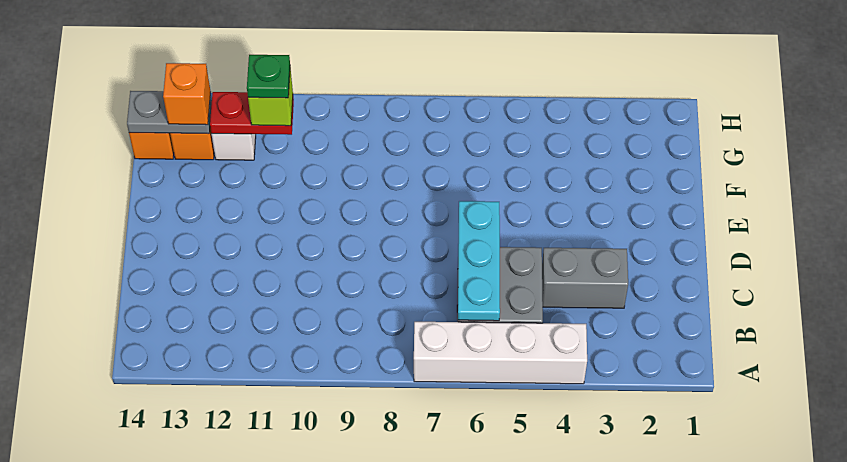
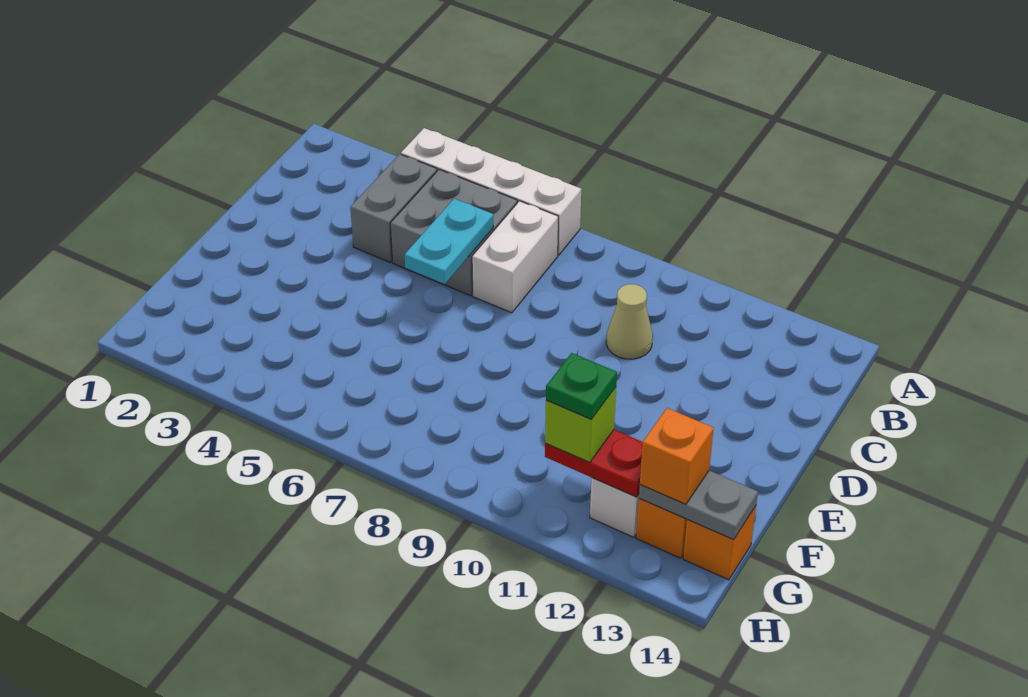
cyan plate B6:D6 level 2 -> cyan plate C6:D6 level 2
none -> white brick B7:C7 level 1
grey brick C3:C4 level 1 -> grey brick B4:C4 level 1
none -> tan cone C10 level 1

